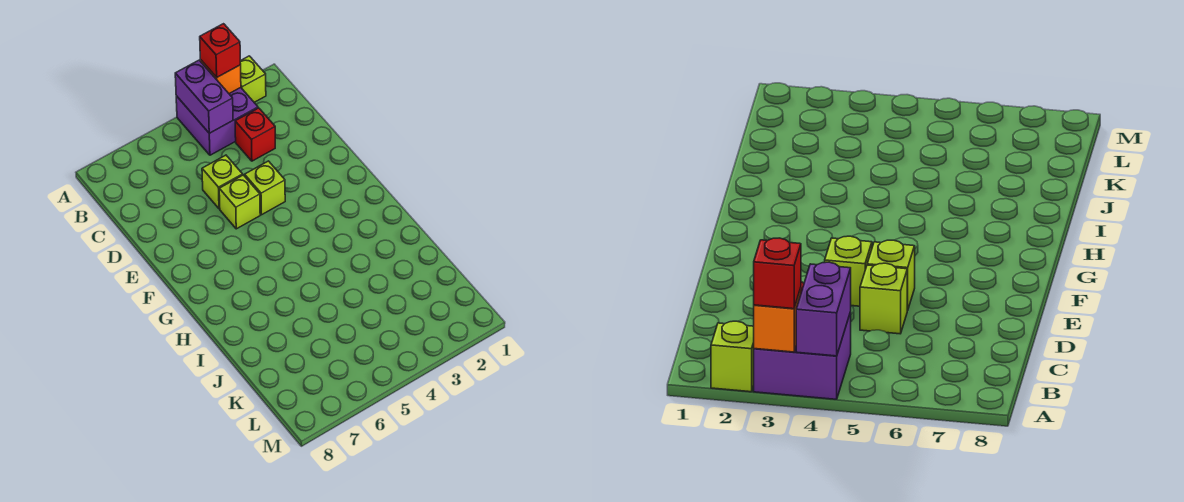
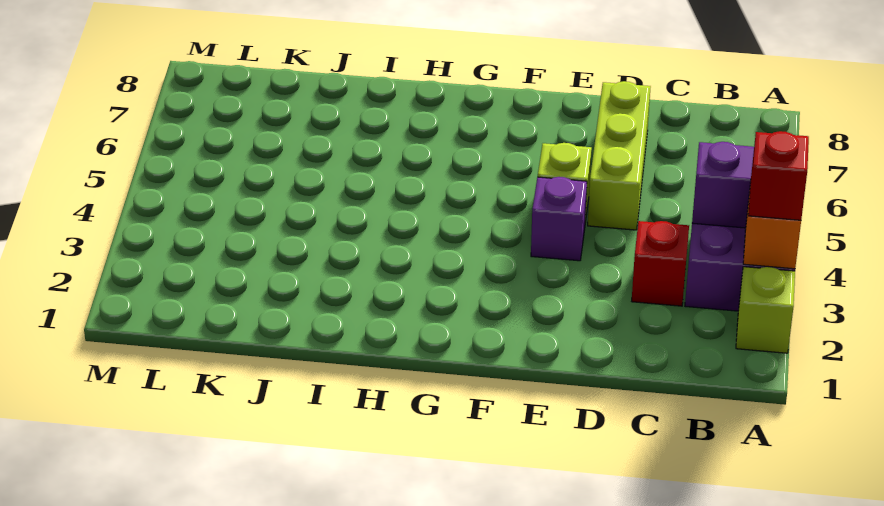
lime brick D5 level 1 -> lime brick D5:D7 level 1
lime brick E4 level 1 -> purple brick E4 level 1

